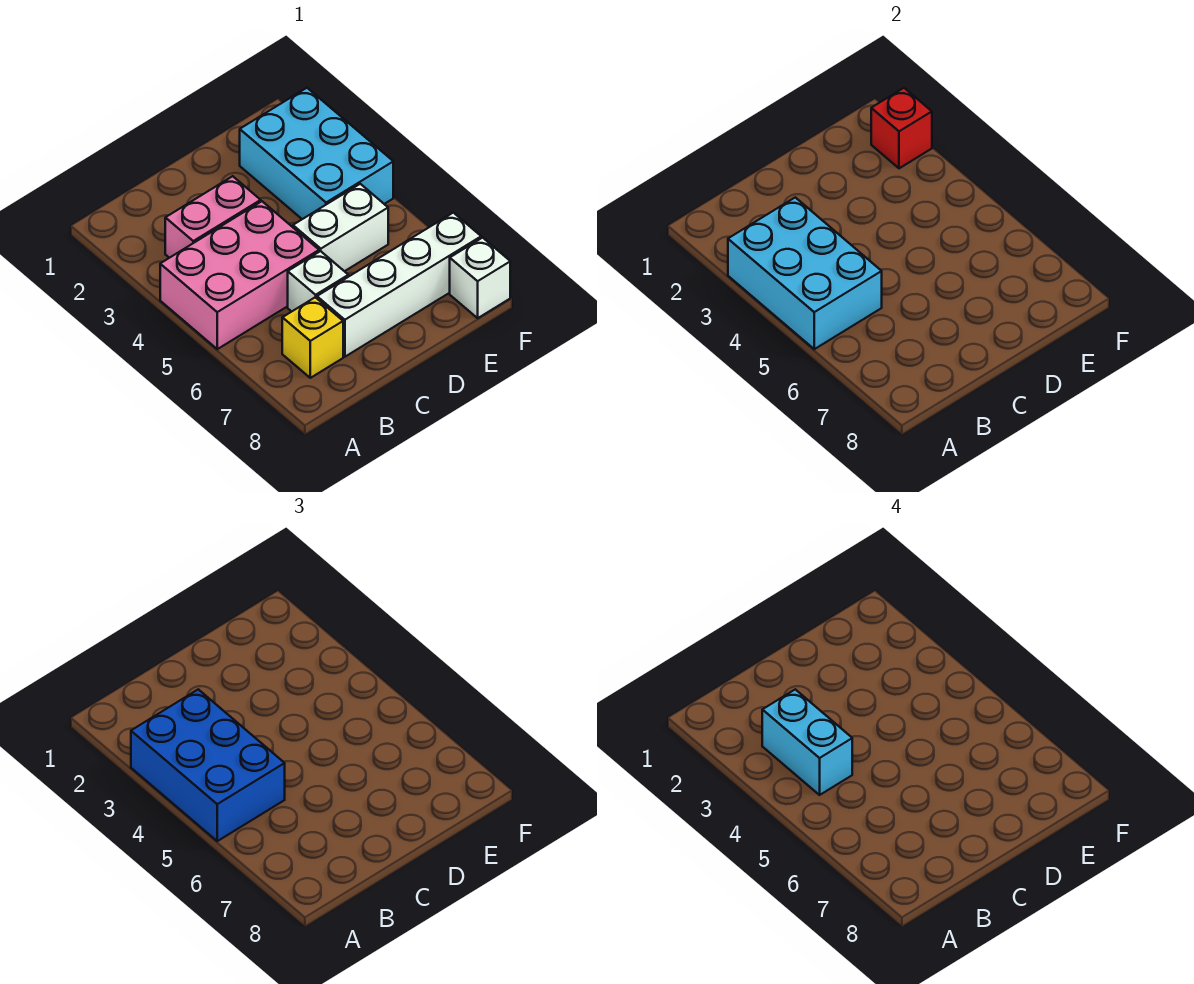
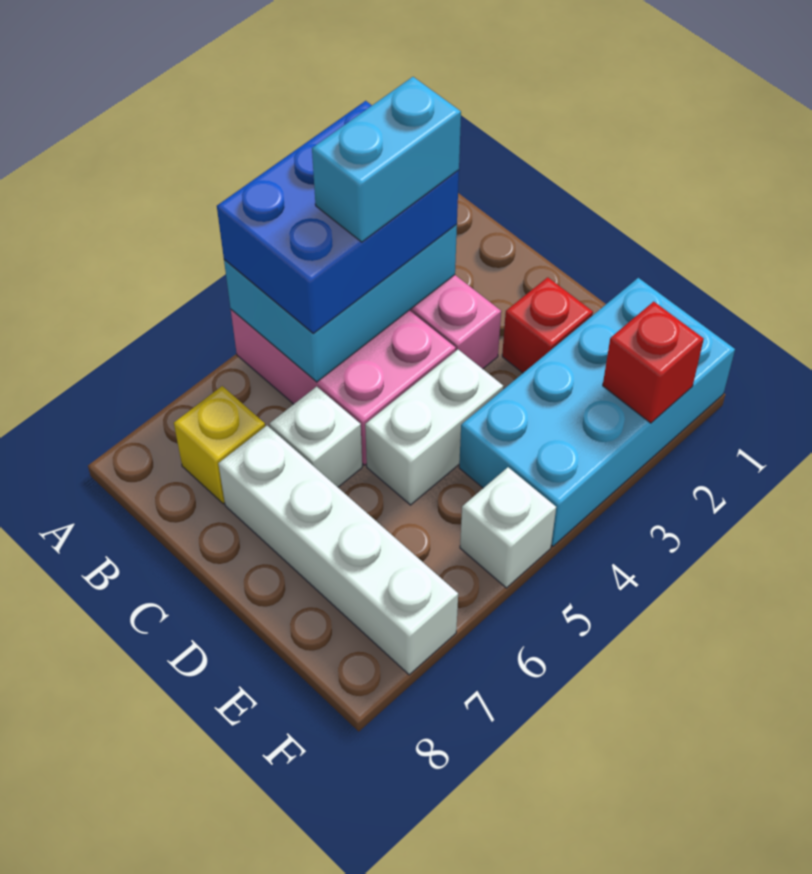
none -> red brick D2 level 1
white brick D5:E5 level 1 -> white brick D4:D5 level 1
cyan brick E2:F4 level 1 -> cyan brick E1:F4 level 1
white brick F8 level 1 -> white brick F5 level 1

